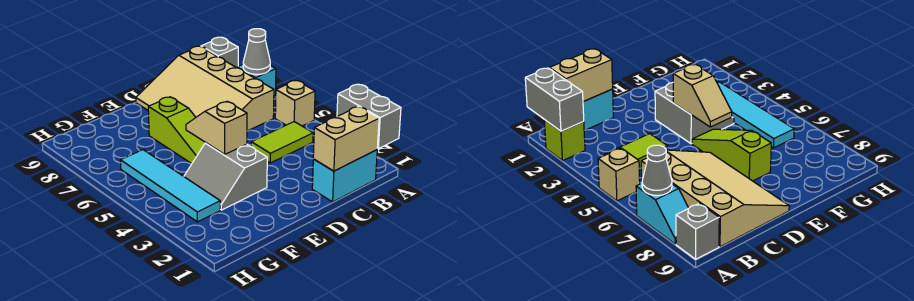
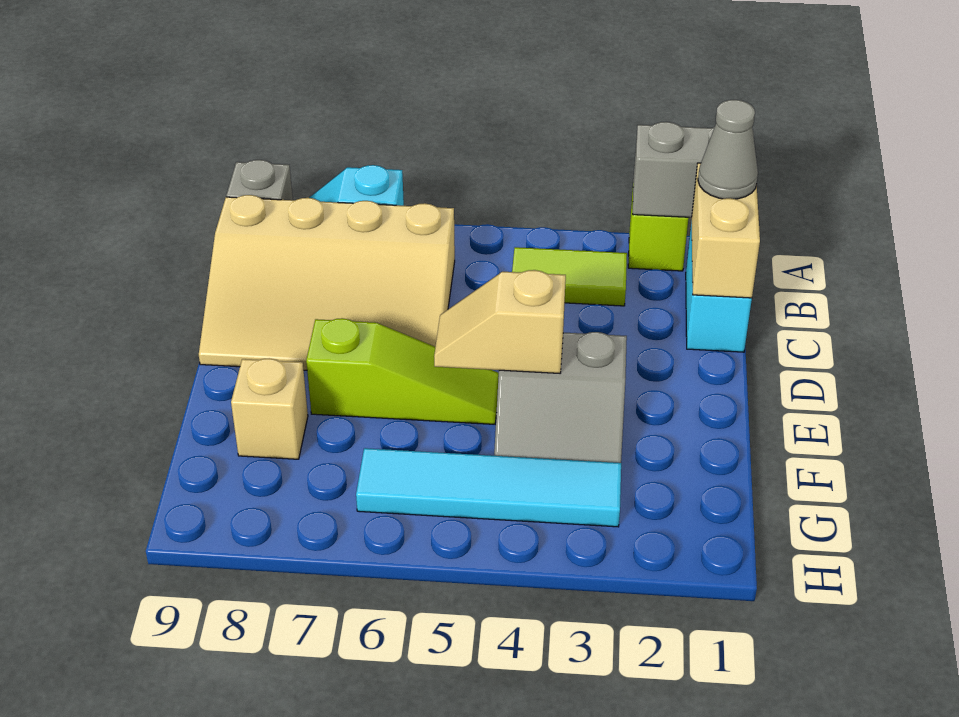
tan brick A5 level 1 -> tan brick F8 level 1
grey cone A7 level 2 -> grey cone B1 level 3
lime tile B4:C4 level 1 -> lime tile B3:B4 level 1

